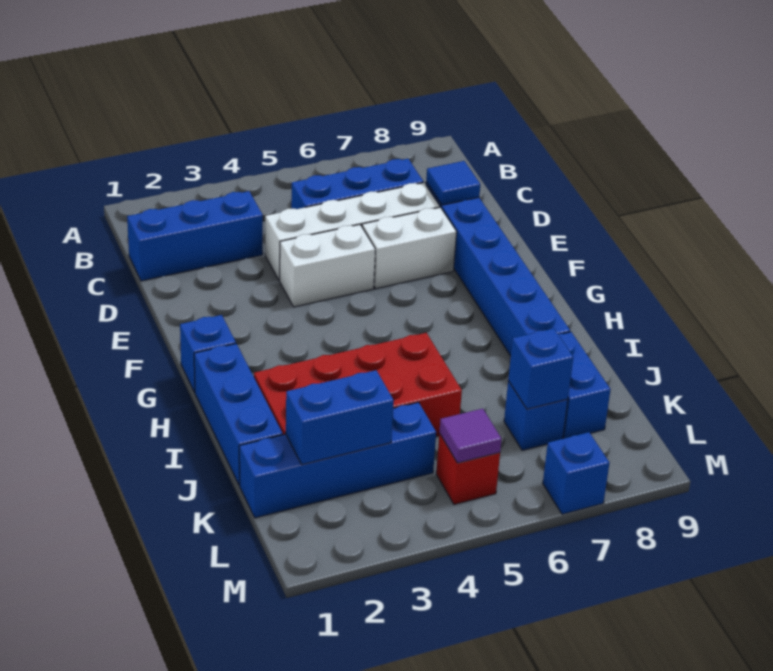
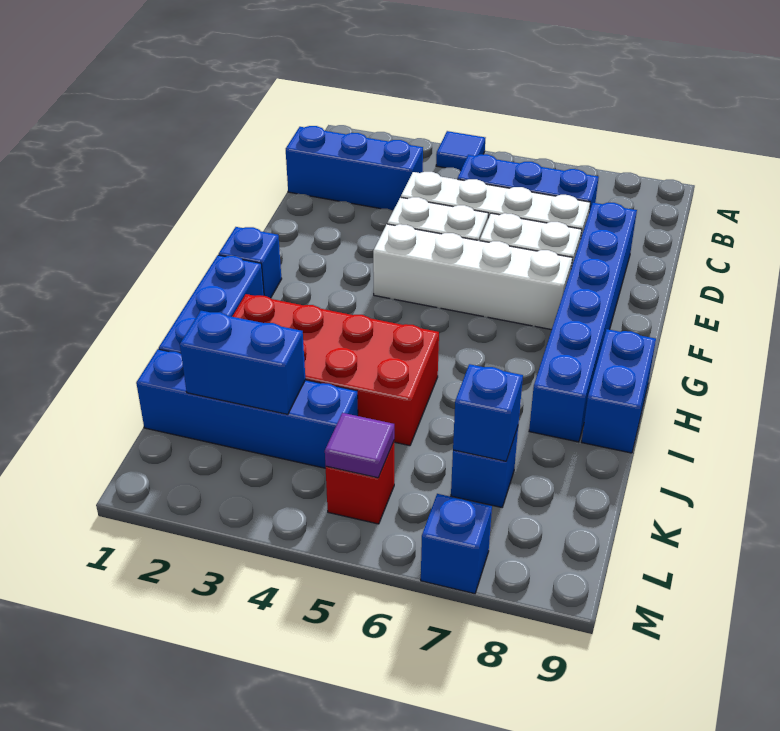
blue tile D8 level 2 -> blue tile A4 level 1
none -> white brick F4:F7 level 1
blue brick J8:K8 level 1 -> blue brick H9:I9 level 1

